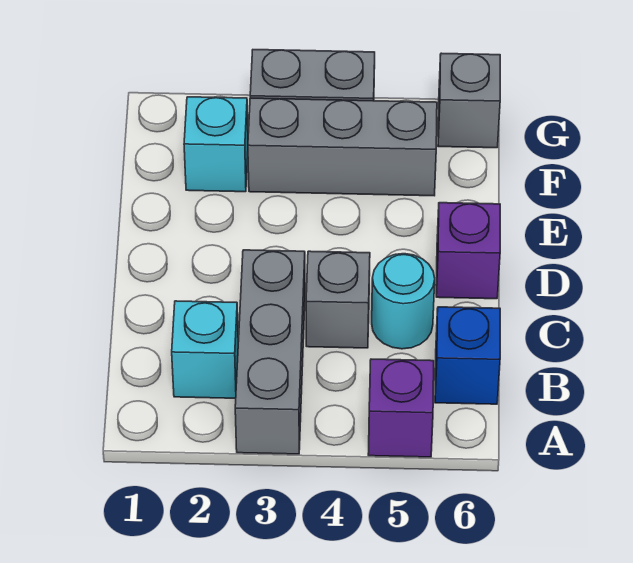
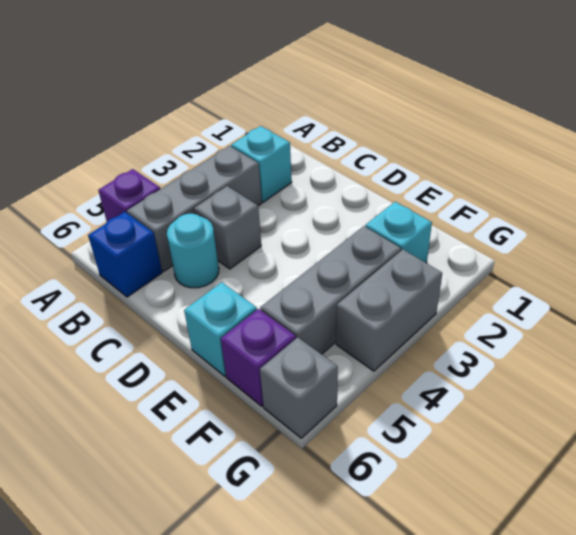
grey brick A3:C3 level 1 -> grey brick B3:B5 level 1
purple brick D6 level 1 -> purple brick F6 level 1
none -> cyan brick E6 level 1

